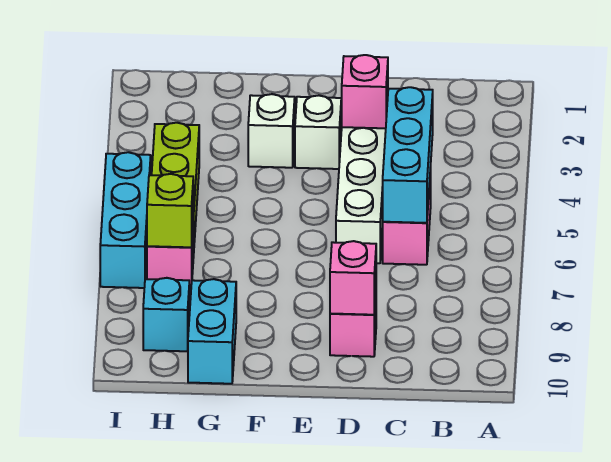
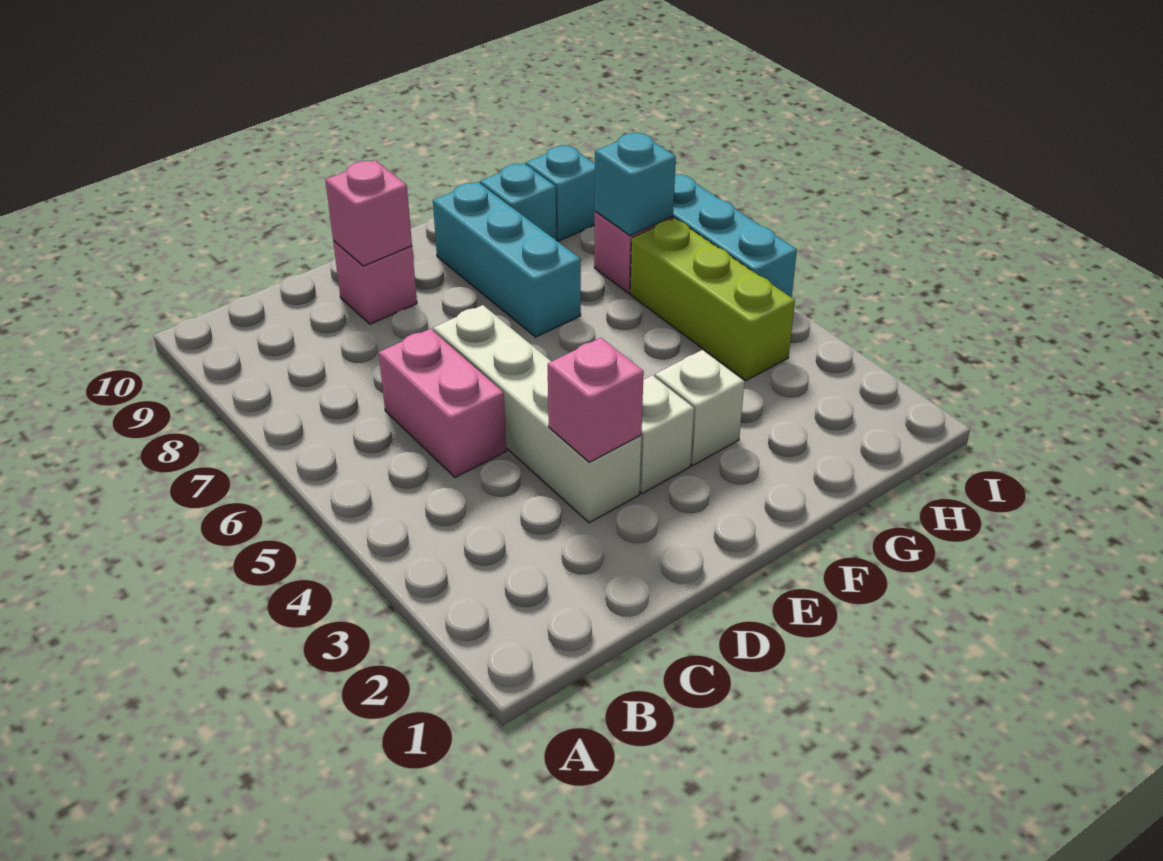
cyan brick C4:C6 level 2 -> cyan brick F7:F9 level 1
cyan brick G9:G10 level 1 -> cyan brick G9 level 1
lime brick H7 level 2 -> cyan brick H7 level 2

